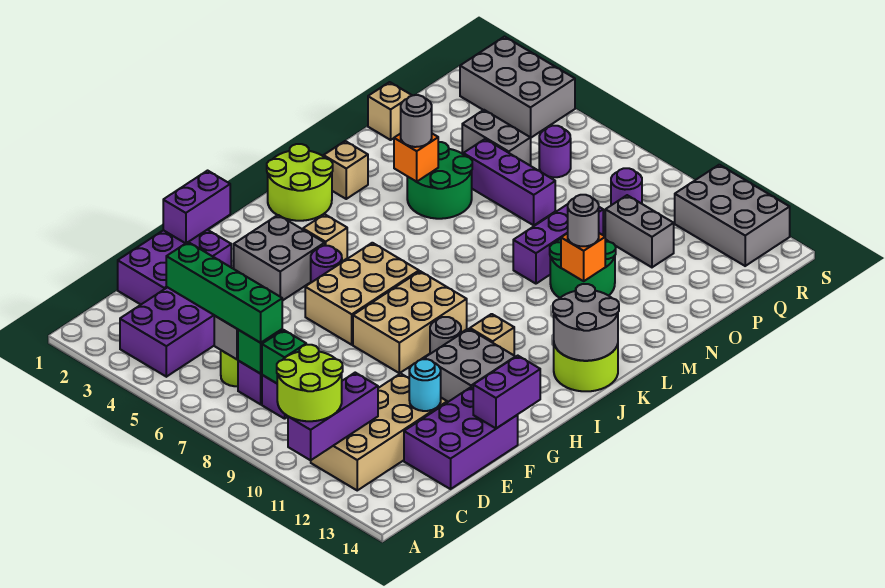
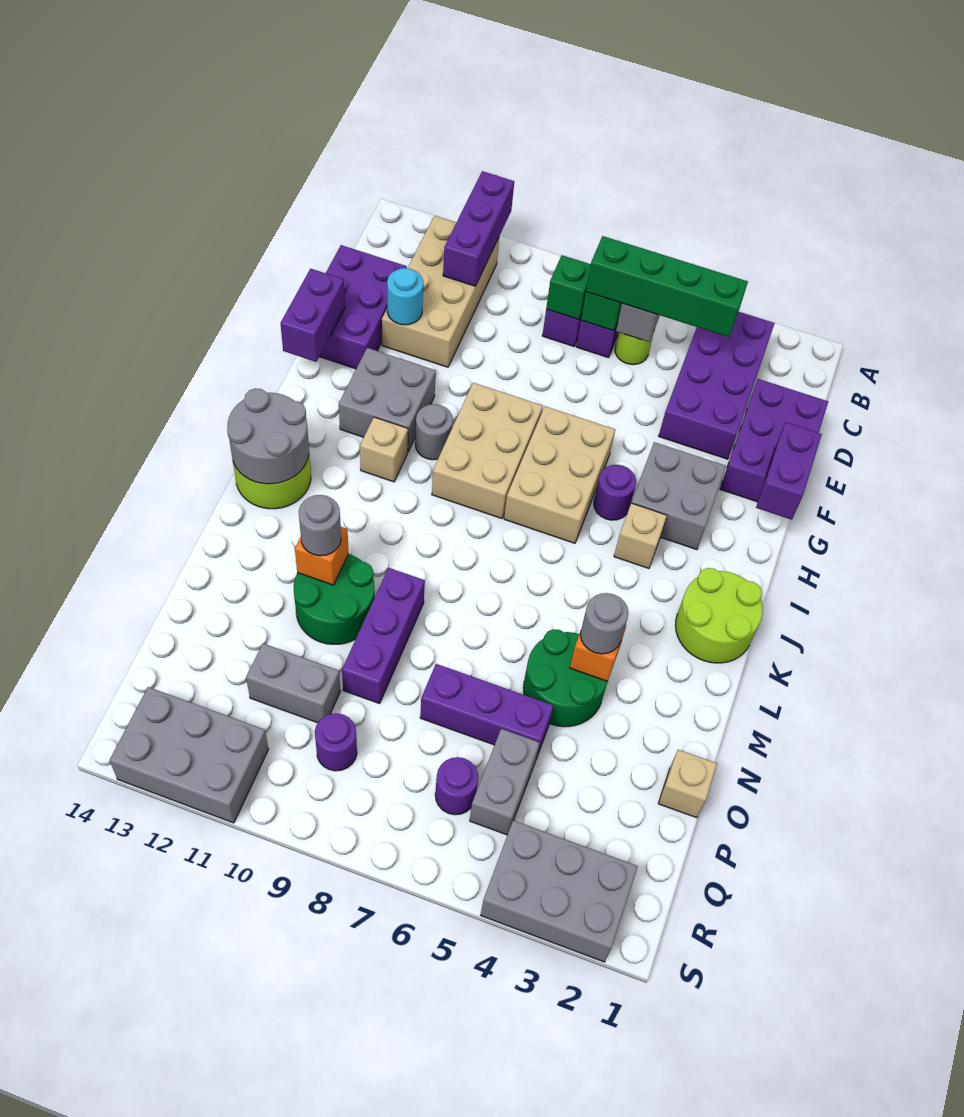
lime round brick A10:B11 level 3 -> none
tan brick L2 level 1 -> none
grey brick P4:P5 level 1 -> grey brick P5:Q5 level 1

